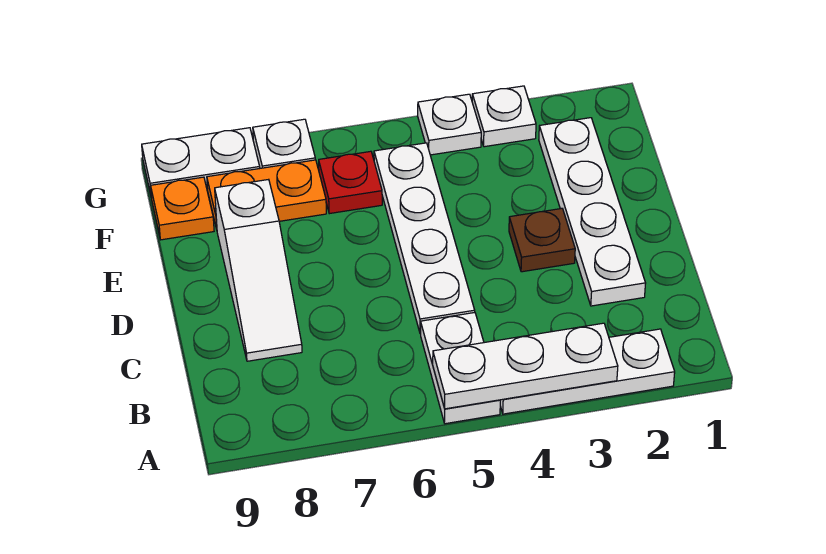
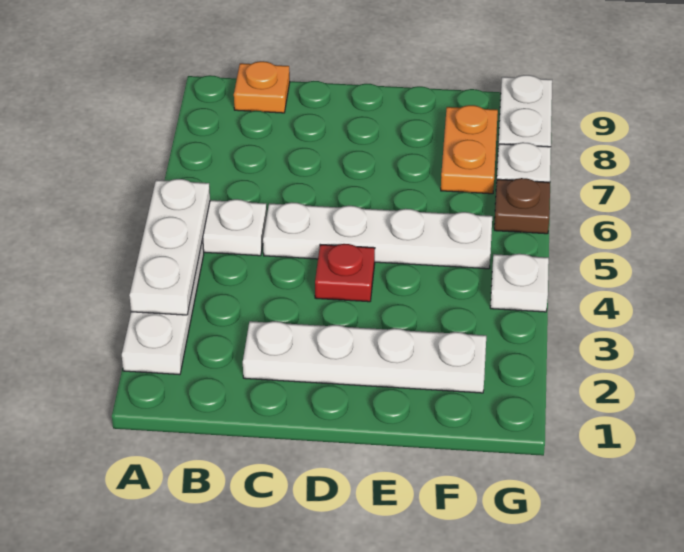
white slope C8:E8 level 1 top E -> none
brown plate D3 level 1 -> brown plate G6 level 1
red plate F6 level 1 -> red plate D4 level 1
orange plate F9 level 1 -> orange plate B9 level 1
white plate G3 level 1 -> none

